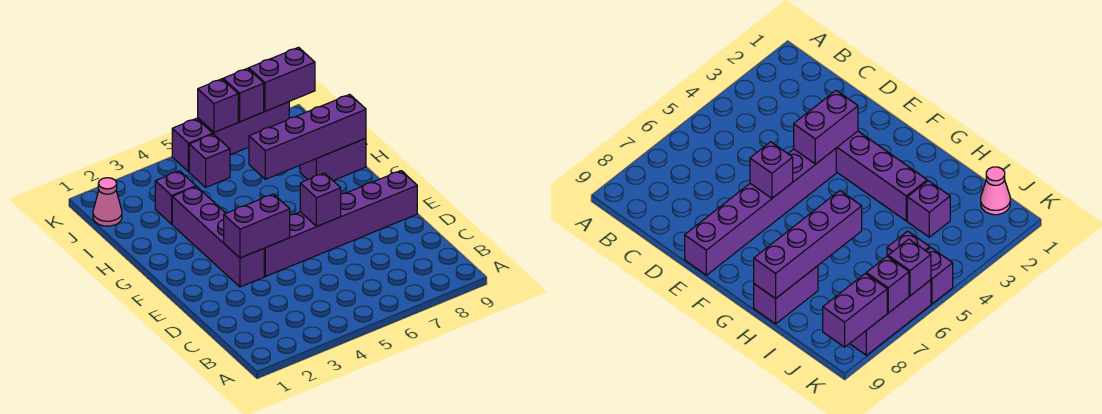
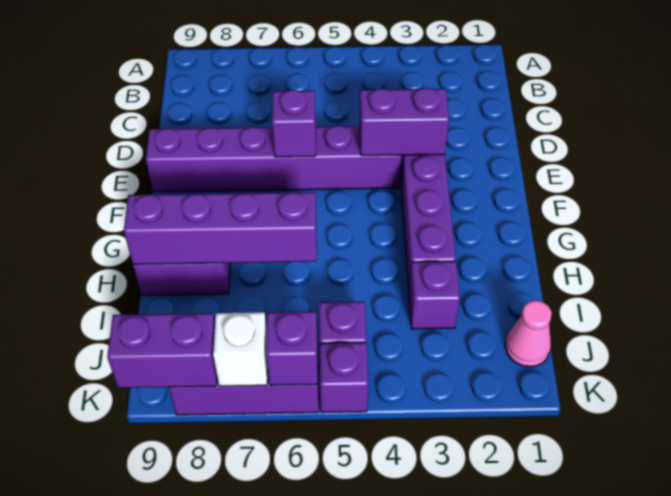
purple brick K7 level 2 -> white brick K7 level 2

